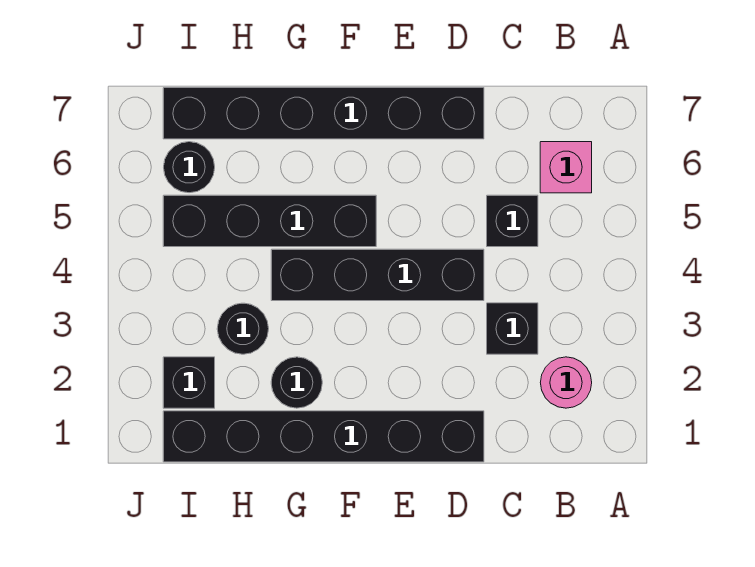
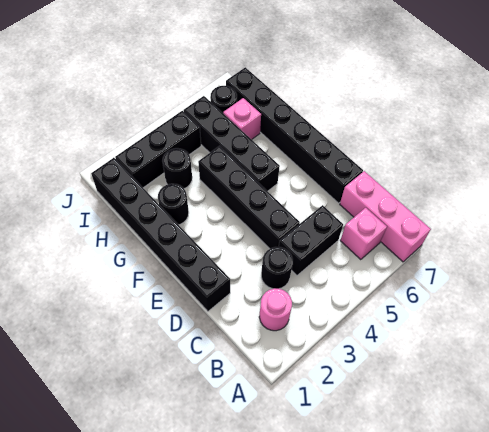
none -> pink brick A7:C7 level 1
black brick C3 level 1 -> black round brick C3 level 1
black brick C5 level 1 -> black brick C4:C5 level 1
none -> pink brick H6 level 1
black brick I2 level 1 -> black brick I2:I4 level 1

